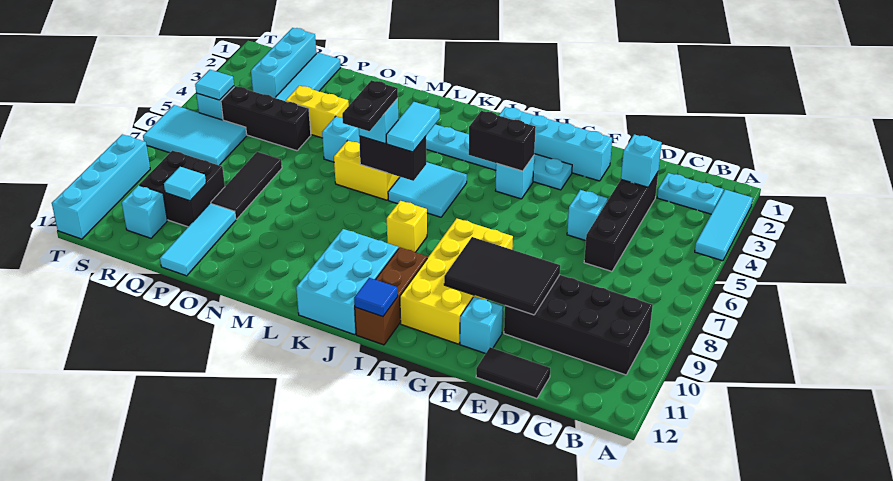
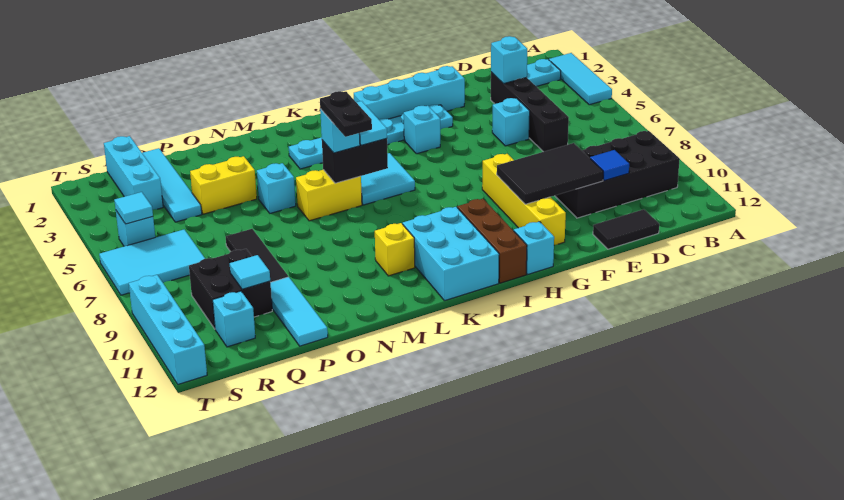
cyan brick F11 level 1 -> cyan brick H12 level 1
yellow brick G8:H11 level 1 -> yellow brick G8:G11 level 1
black brick H4:I4 level 2 -> none
blue tile I12 level 2 -> blue tile D10 level 2
yellow brick J8 level 1 -> yellow brick L10 level 1
black brick P5:R5 level 1 -> none

